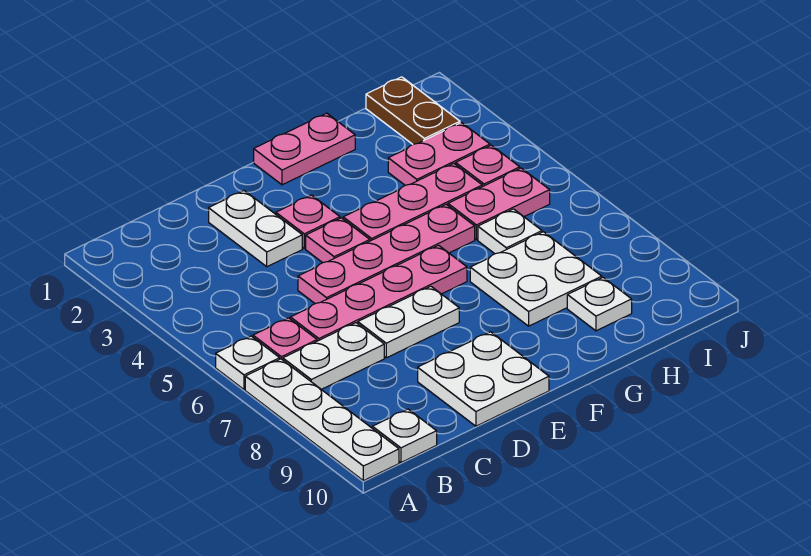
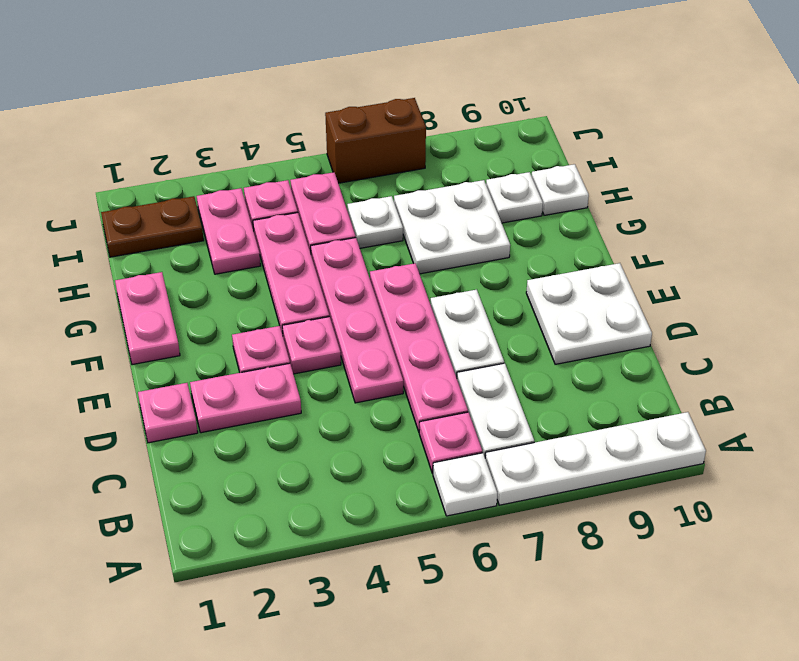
white plate B10 level 1 -> white plate H10 level 1
none -> pink plate D1 level 1
white plate D2:D3 level 1 -> pink plate D2:D3 level 1
none -> brown brick J6:J7 level 1

